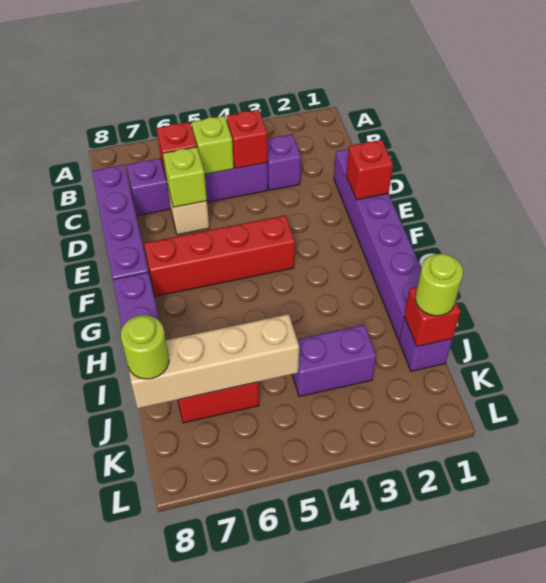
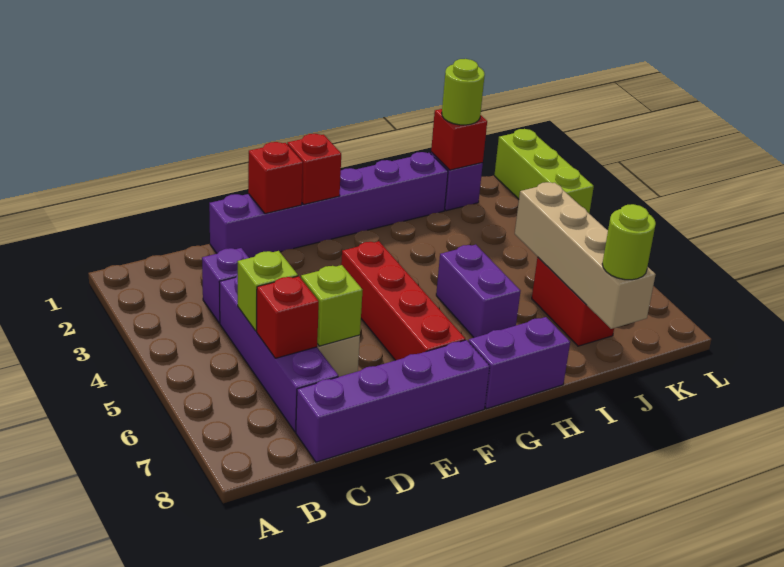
red brick C4 level 2 -> red brick F1 level 2
purple brick J3:J4 level 1 -> purple brick H5:H6 level 1
none -> lime brick L1:L3 level 1

